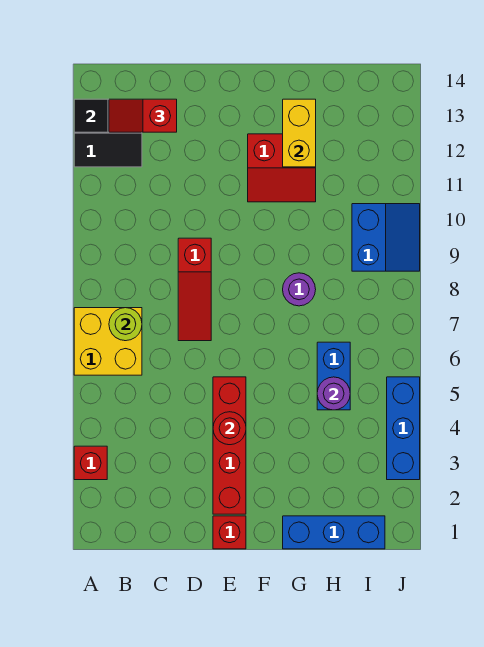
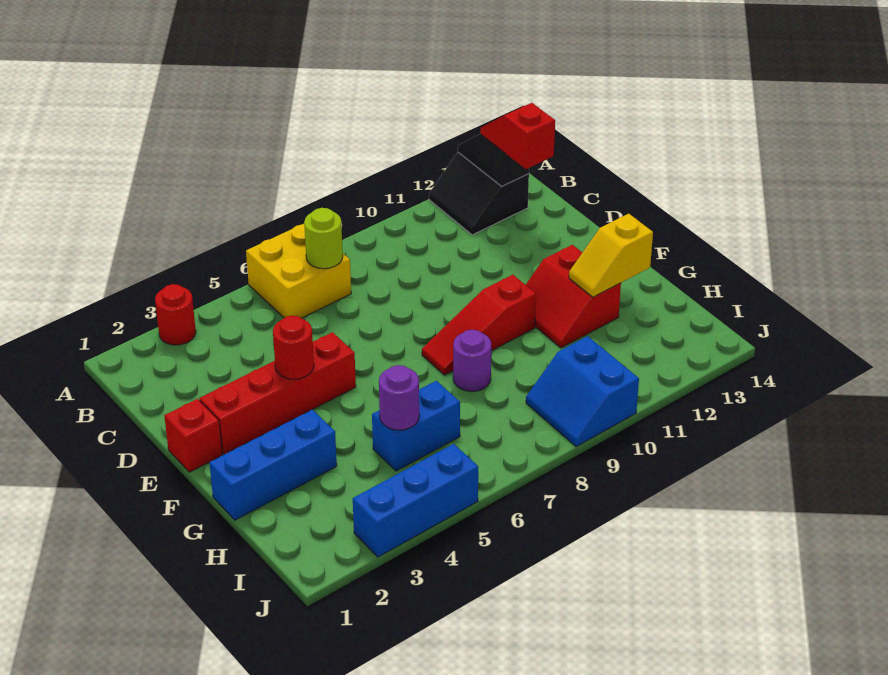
red brick A3 level 1 -> red round brick A3 level 1
red slope D7:D9 level 1 top 9 -> red slope F8:F10 level 1 top 10
blue brick G1:I1 level 1 -> blue brick G1:G3 level 1
yellow brick G12:G13 level 2 -> yellow slope G12:G13 level 2 top 13
blue slope I9:J10 level 1 top I -> blue slope I9:J10 level 1 top 10

